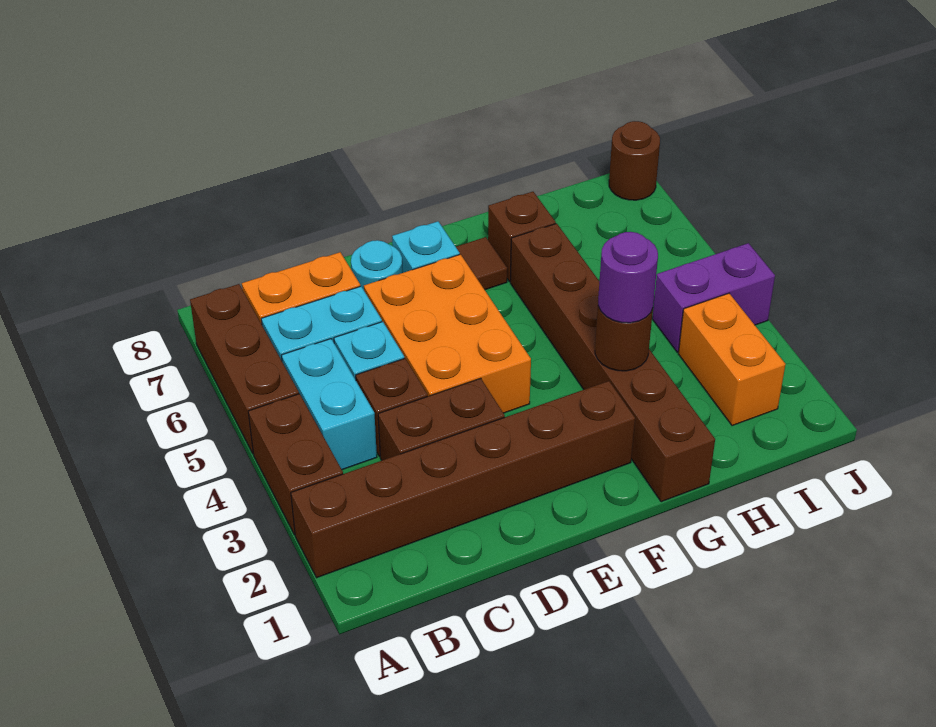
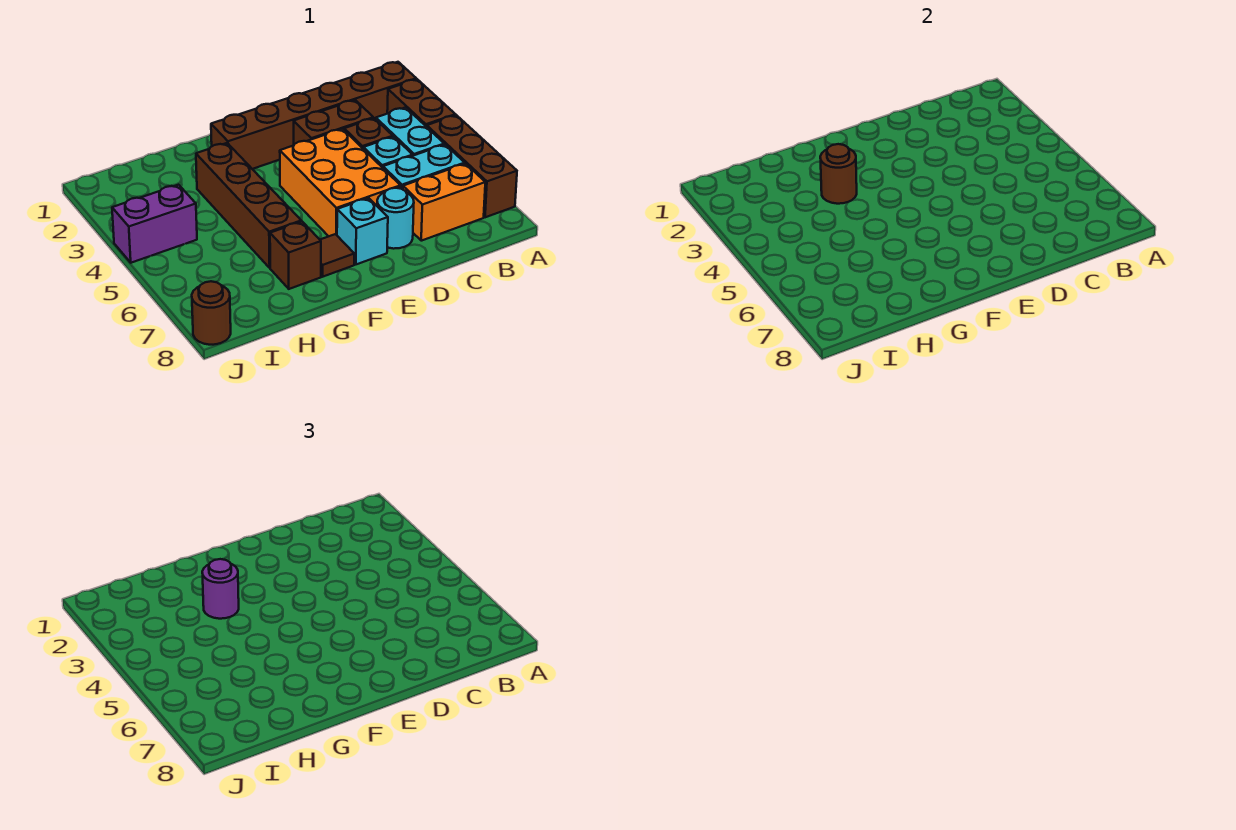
brown brick G1:G6 level 1 -> brown brick G3:G6 level 1
orange brick I2:I3 level 1 -> none

